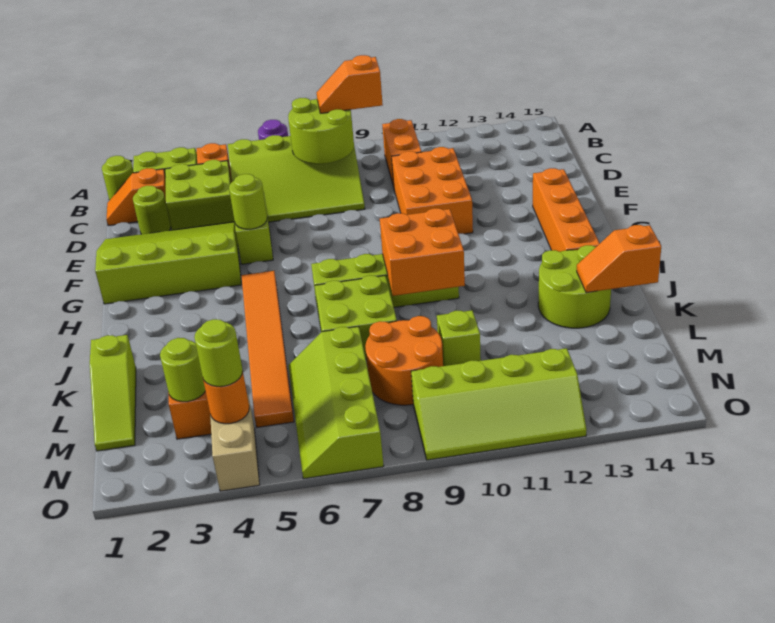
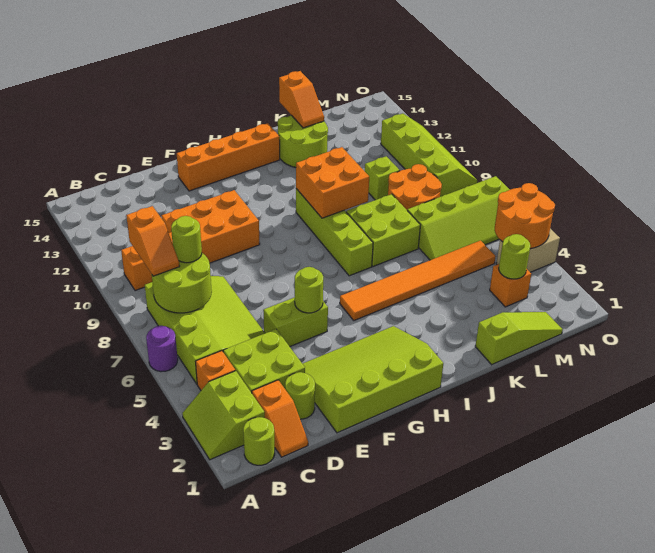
lime slope E1:G4 level 1 top G -> lime slope E1:H3 level 1 top 1
orange round brick N4 level 2 -> orange round brick N4:O5 level 2
lime round brick N4 level 3 -> lime round brick C8 level 3

